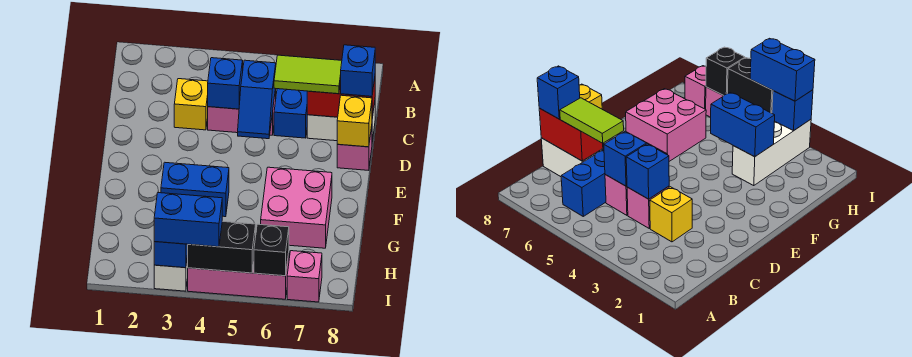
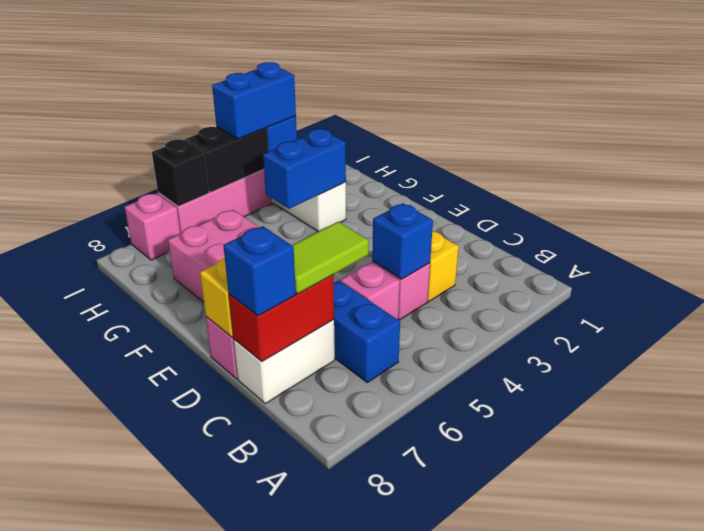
blue slope C5:D5 level 2 top C -> none

